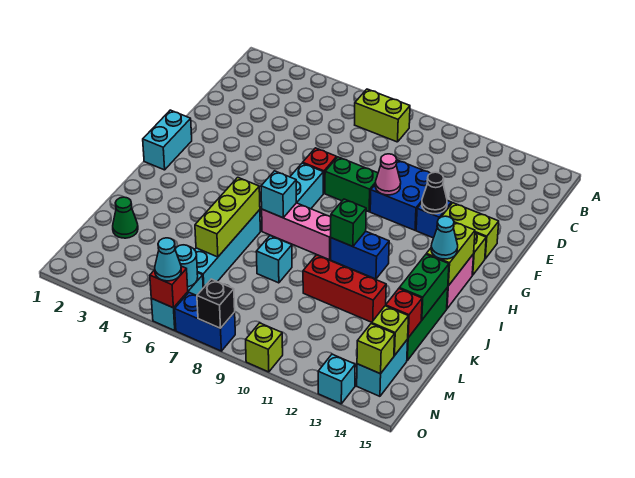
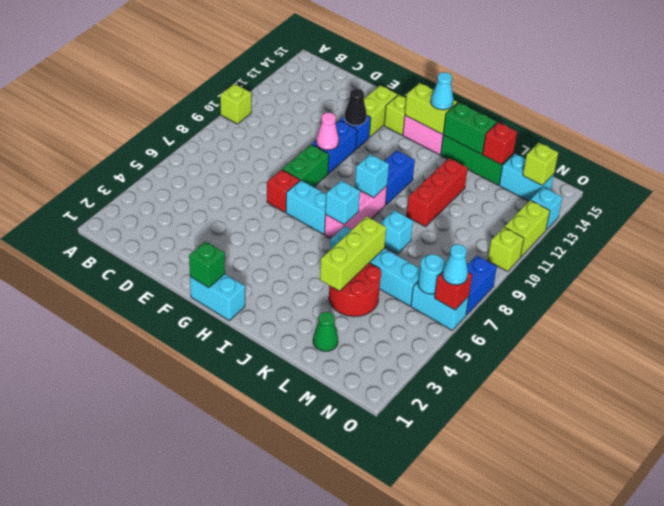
lime brick B7:B8 level 1 -> lime brick O11:O12 level 1
blue brick E10:F11 level 1 -> blue brick F10:F11 level 1
none -> cyan brick I9 level 2
green brick I10 level 2 -> green brick G1 level 2
lime brick J6:L6 level 2 -> lime brick K4:K6 level 2
none -> red round brick K4:L5 level 1
lime brick M14 level 2 -> lime brick A10 level 1
black brick O8 level 2 -> none

